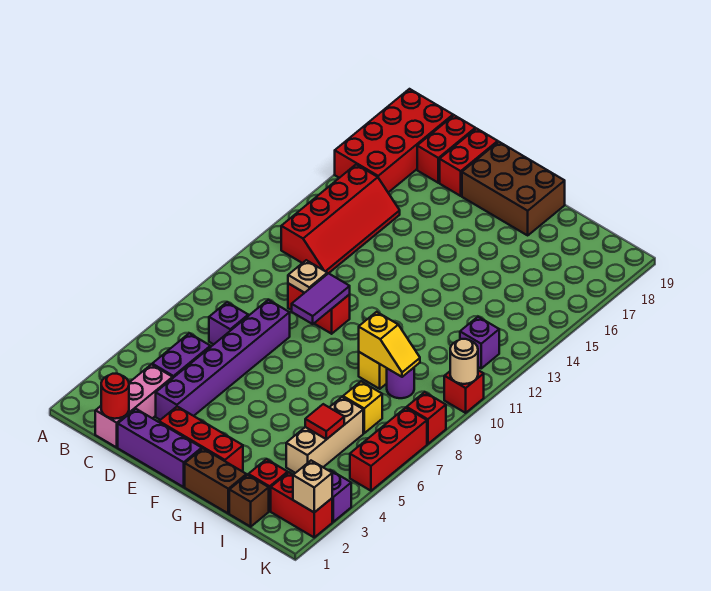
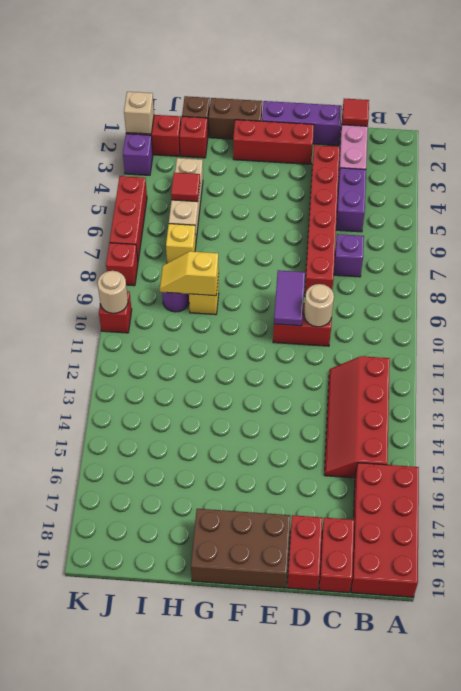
red round brick C1 level 2 -> red tile C1 level 2
purple brick D3:D8 level 1 -> red brick D3:D8 level 1
tan plate D10 level 2 -> tan round brick D10 level 2
purple brick J12 level 1 -> none

